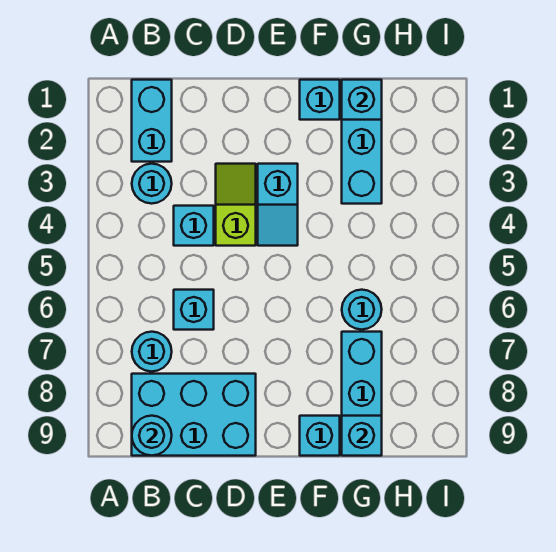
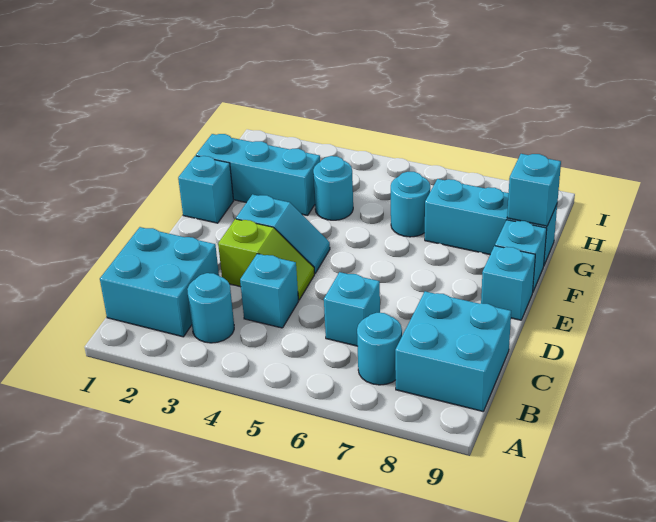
cyan brick B1:B2 level 1 -> cyan brick B1:C2 level 1
cyan brick B8:D9 level 1 -> cyan brick B8:C9 level 1
cyan round brick B9 level 2 -> cyan round brick G4 level 1
lime slope D3:D4 level 1 top 4 -> lime slope D3:D4 level 1 top 3
cyan brick G1 level 2 -> cyan brick E9 level 1

